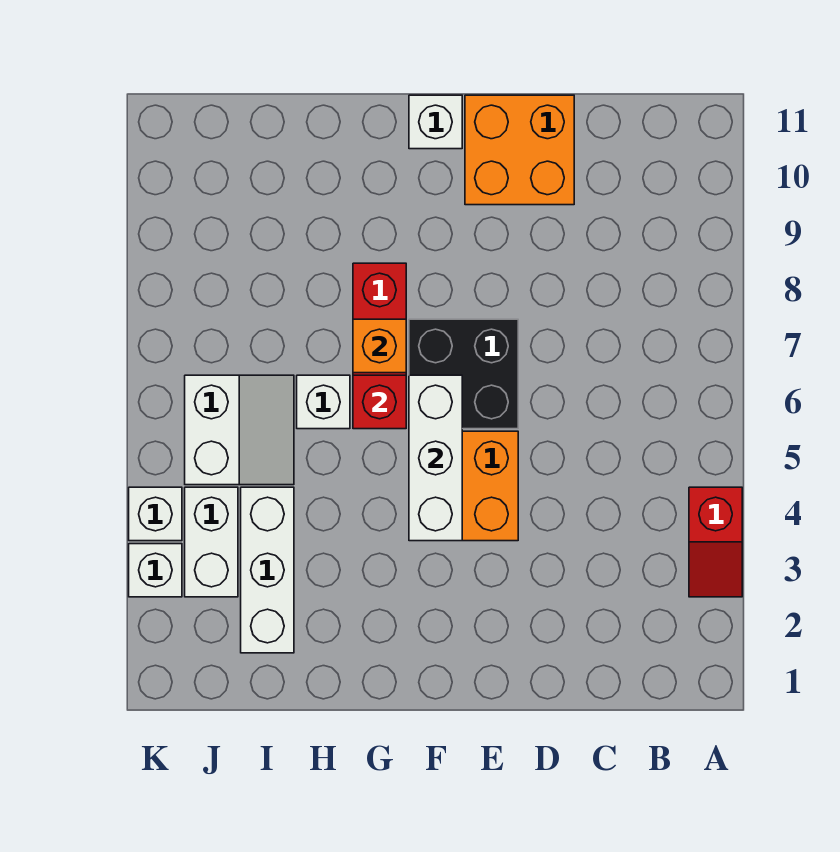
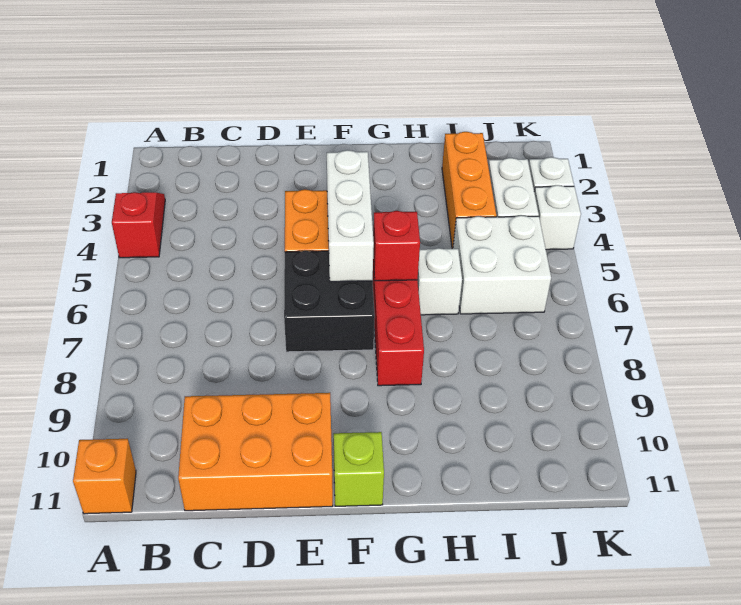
orange brick D10:E11 level 1 -> orange brick C10:E11 level 1
white brick F11 level 1 -> lime brick F11 level 1
orange brick G7 level 2 -> orange brick A11 level 1
white brick I2:I4 level 1 -> orange brick I2:I4 level 1
white slope I5:J6 level 1 top J -> white brick I5:J6 level 1

